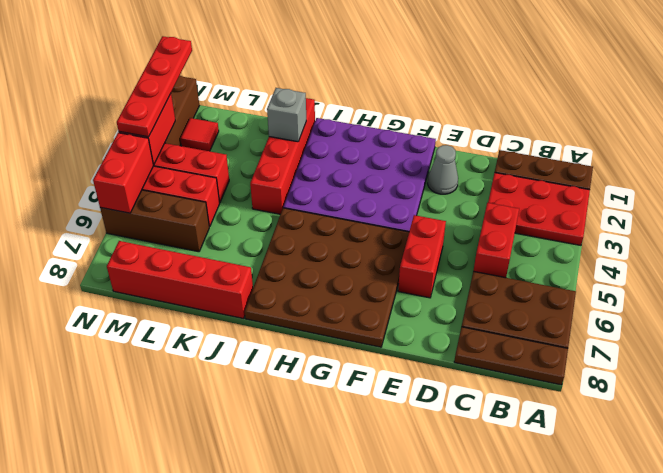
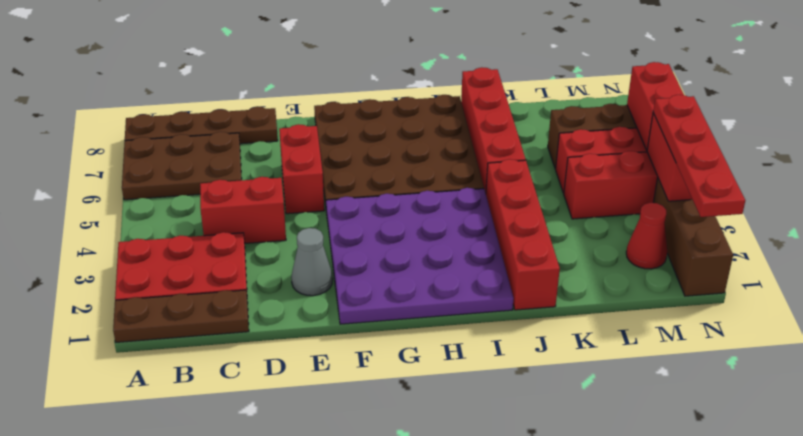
brown plate A8:C8 level 1 -> brown plate A8:D8 level 1
red brick C4:C5 level 1 -> red brick C4:D4 level 1
grey brick J2 level 2 -> none
red brick J8:M8 level 1 -> red brick J5:J8 level 1
red tile M2 level 1 -> red cone M2 level 1

